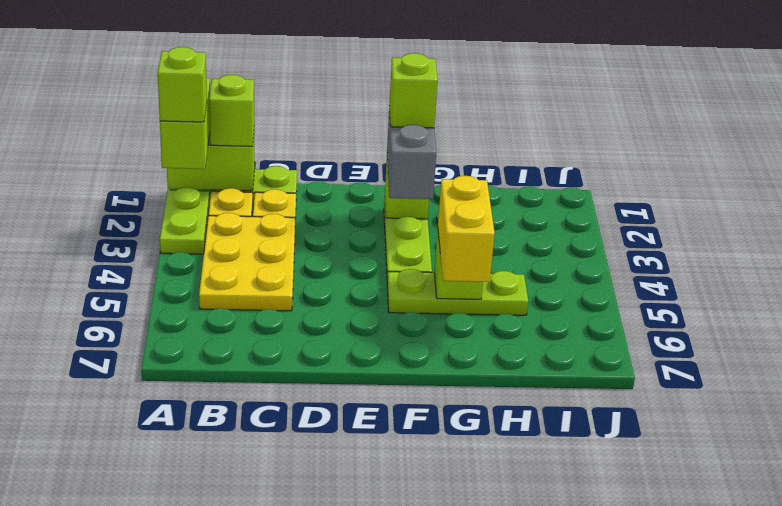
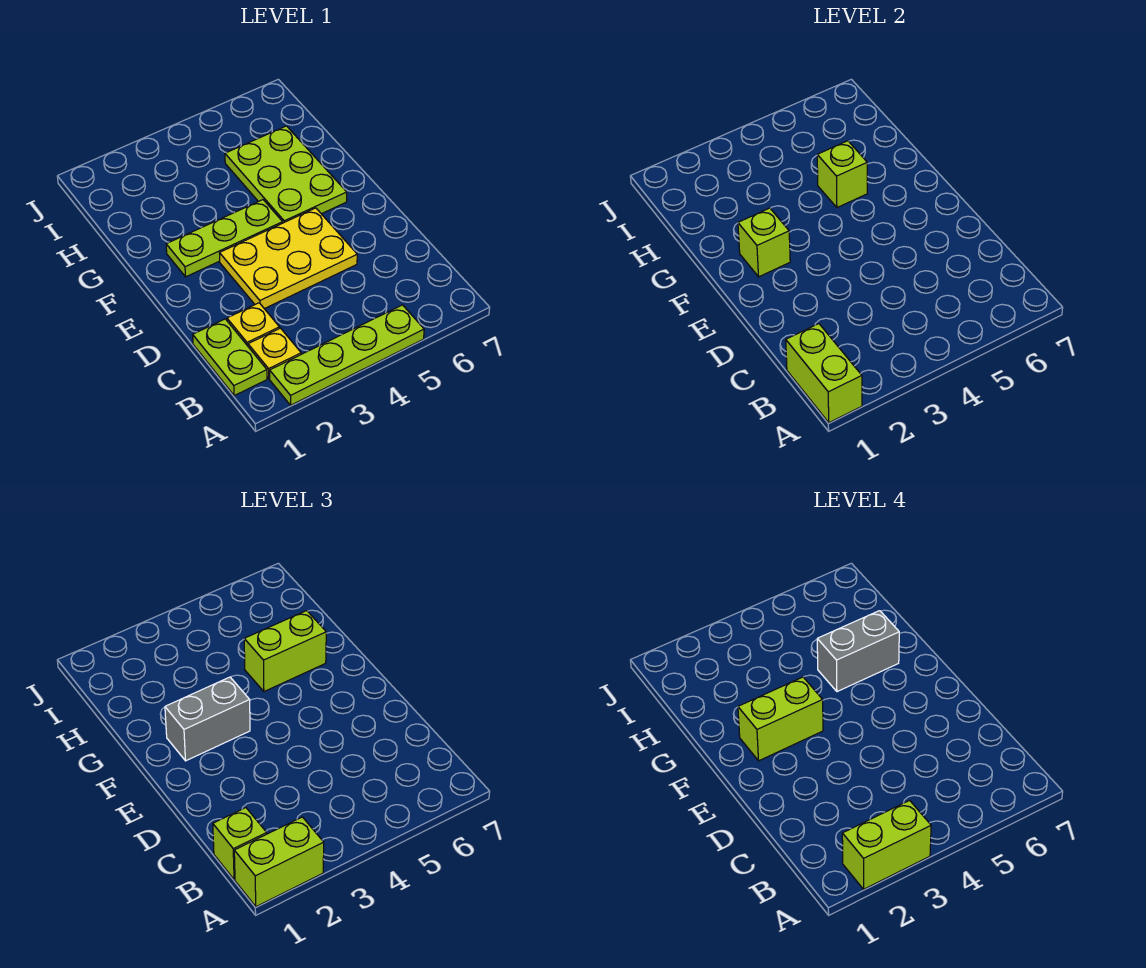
lime plate A2:A3 level 1 -> lime plate A2:A5 level 1
lime brick A2 level 4 -> lime brick A2:A3 level 4
yellow plate B3:C5 level 1 -> yellow plate D3:E5 level 1
lime brick F2 level 4 -> lime brick F2:F3 level 4
lime plate F5:H5 level 1 -> lime plate F5:H6 level 1
yellow brick G5:G6 level 3 -> lime brick G5:G6 level 3
none -> grey brick G5:G6 level 4

